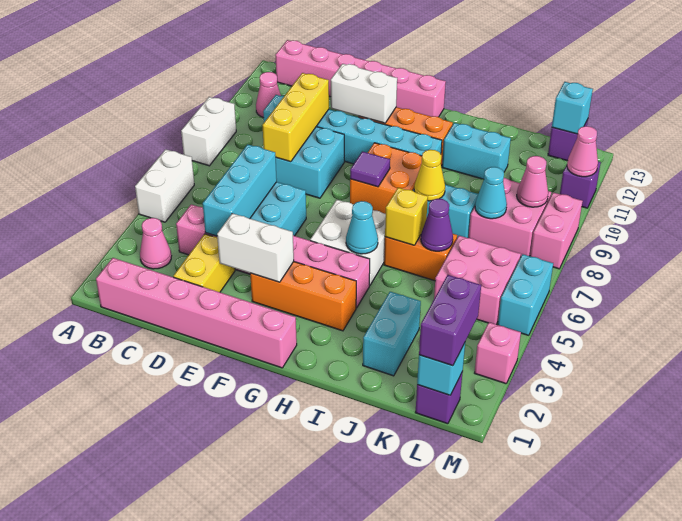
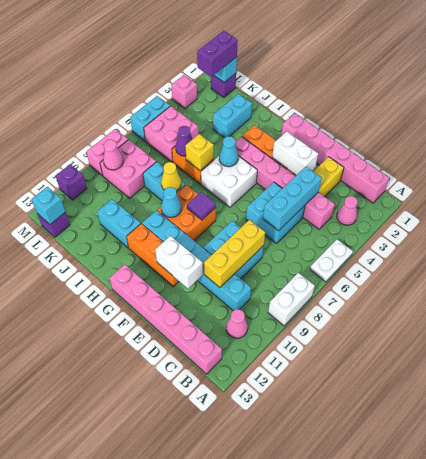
white brick A5:A6 level 1 -> white plate A5:A6 level 1
cyan cone K8 level 2 -> cyan cone H9 level 2
pink cone M11 level 2 -> none

